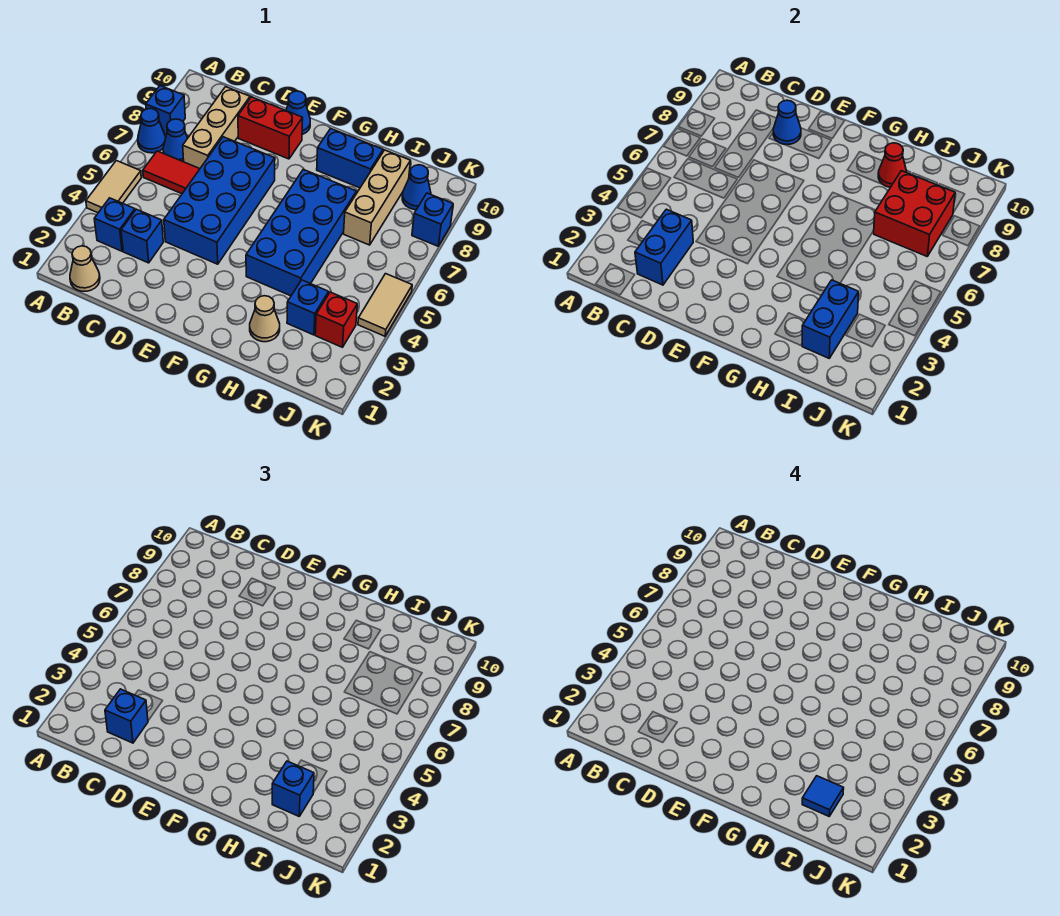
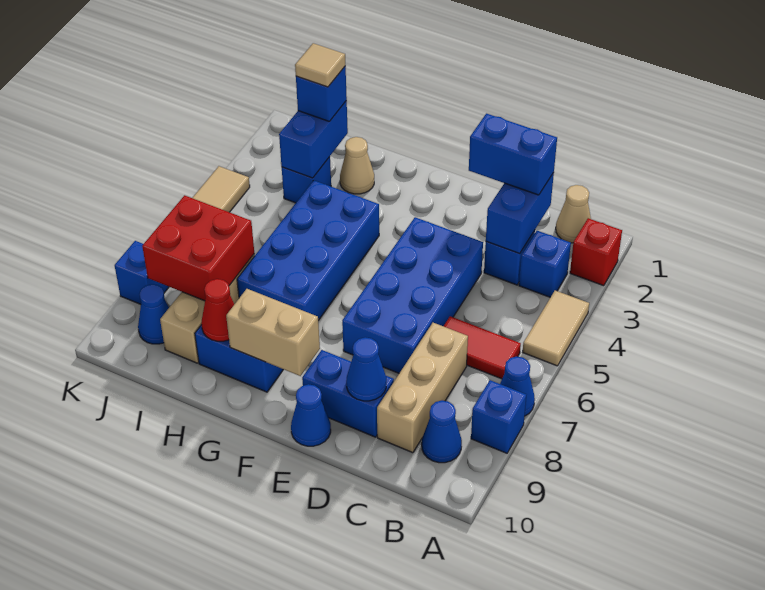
blue cone B7 level 1 -> blue cone B9 level 1
blue brick C2 level 3 -> blue brick C2:D2 level 3
red brick D9:E9 level 1 -> blue brick D9:E9 level 1
none -> tan brick F9:G9 level 2
blue tile I2 level 4 -> tan tile I2 level 4
red brick J3 level 1 -> red brick A2 level 1

